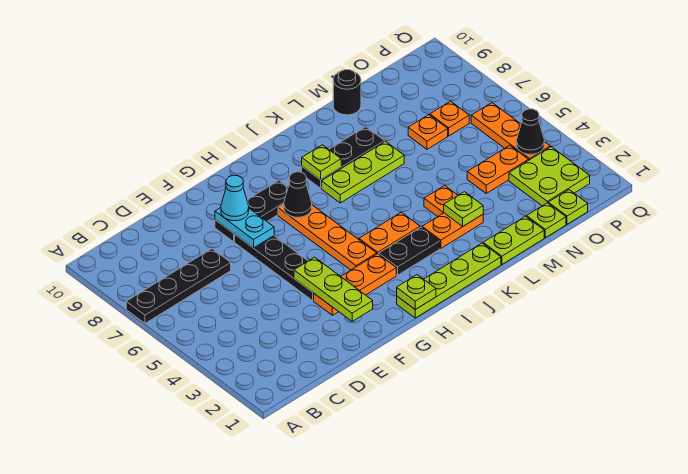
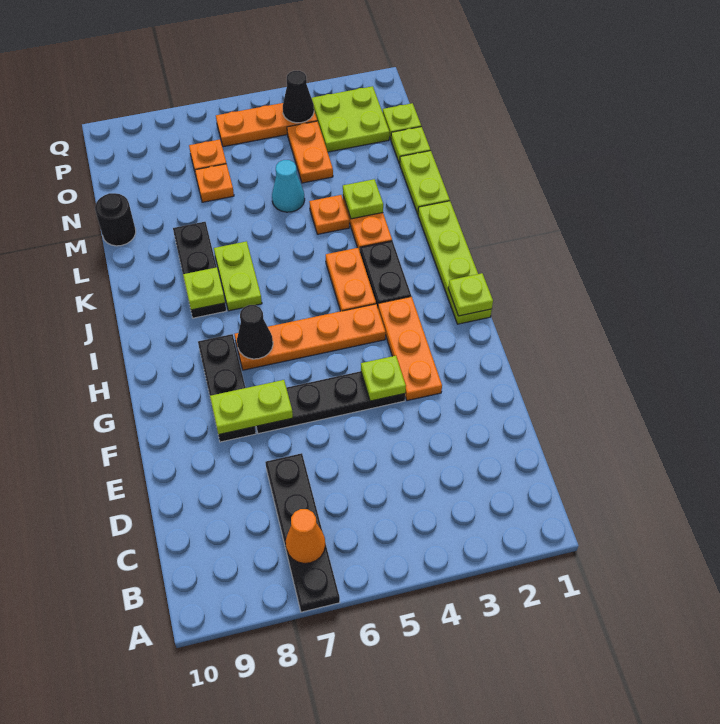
none -> orange cone B7 level 2
lime plate F2:F4 level 2 -> lime plate F4 level 2
cyan plate F7:F8 level 2 -> lime plate F7:F8 level 2
cyan cone F8 level 3 -> cyan cone M5 level 1
lime plate J7:L7 level 1 -> lime plate J7:K7 level 1

